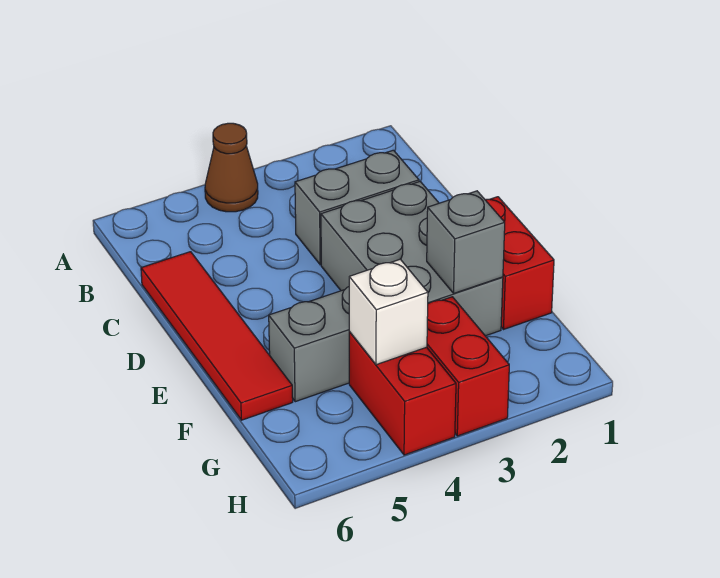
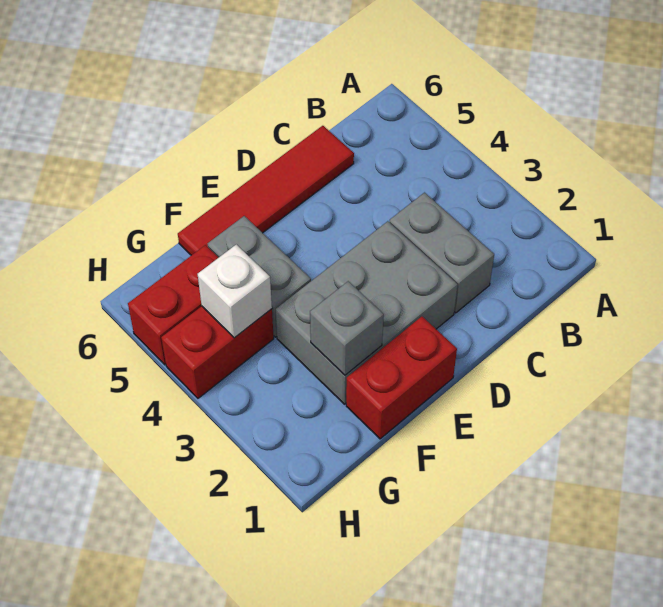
brown cone A4 level 1 -> none
red brick G3:H3 level 1 -> red brick G5:H5 level 1

